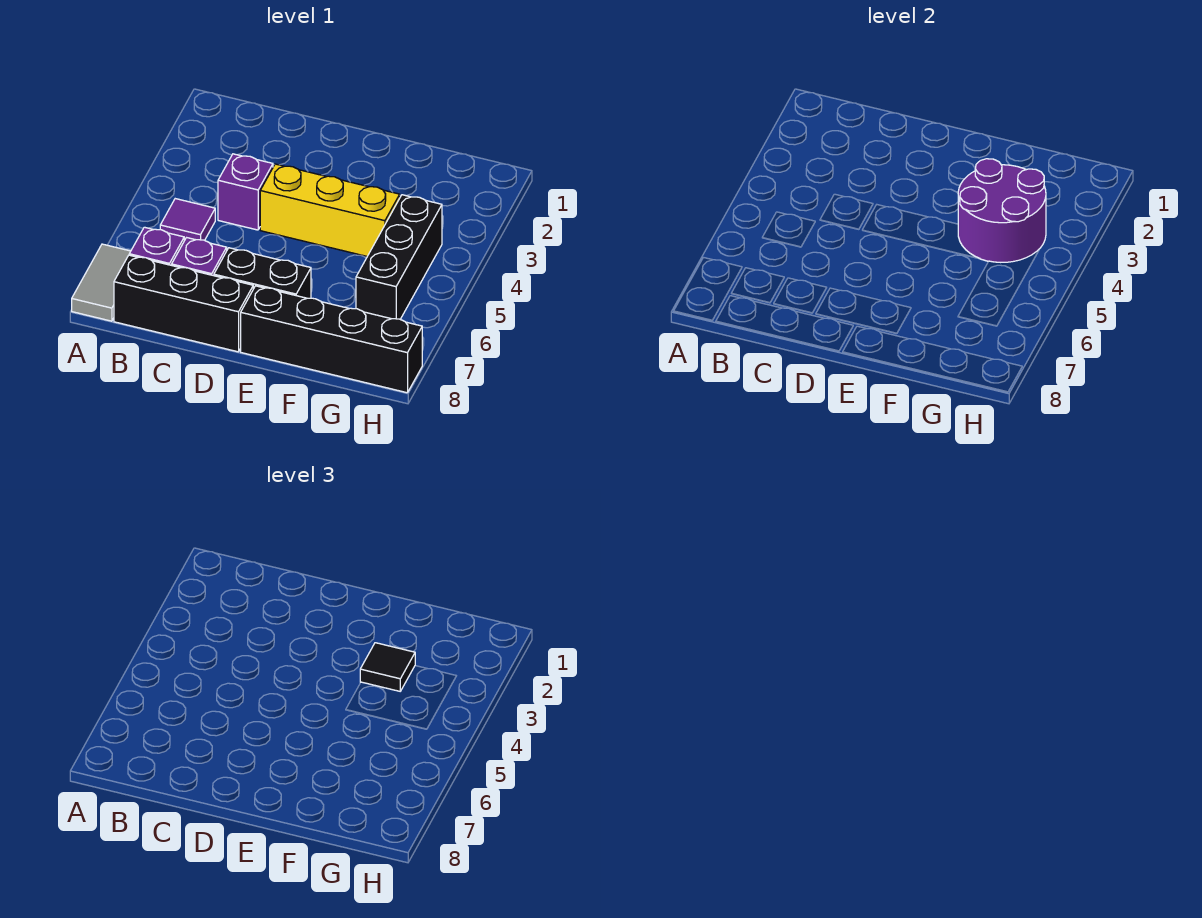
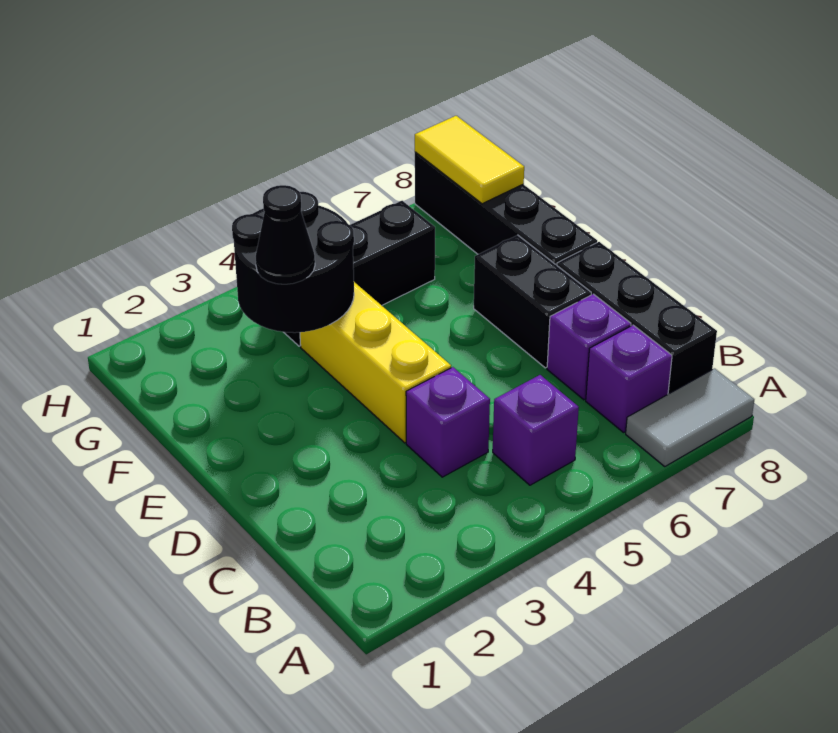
purple tile B5 level 1 -> purple brick B5 level 1
purple round brick F3:G4 level 2 -> black round brick F3:G4 level 2
black tile F3 level 3 -> black cone F3 level 3
none -> yellow tile G8:H8 level 2

